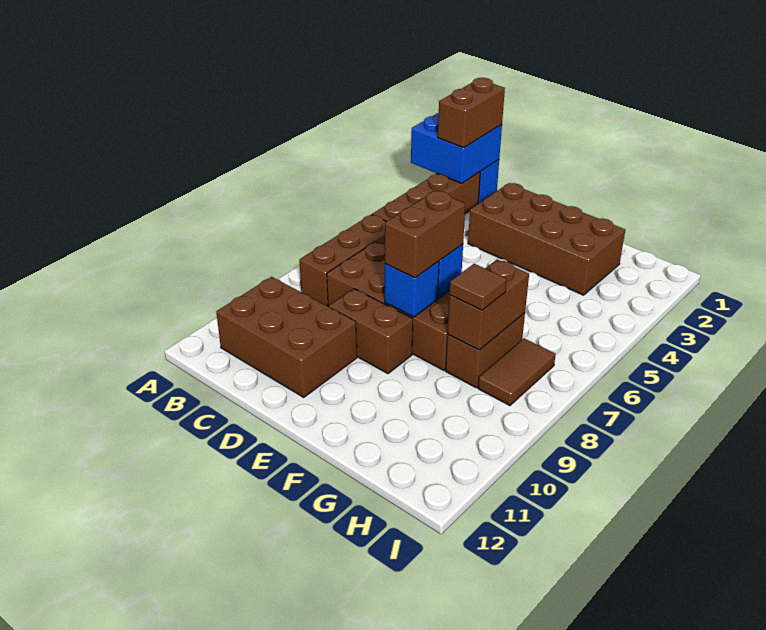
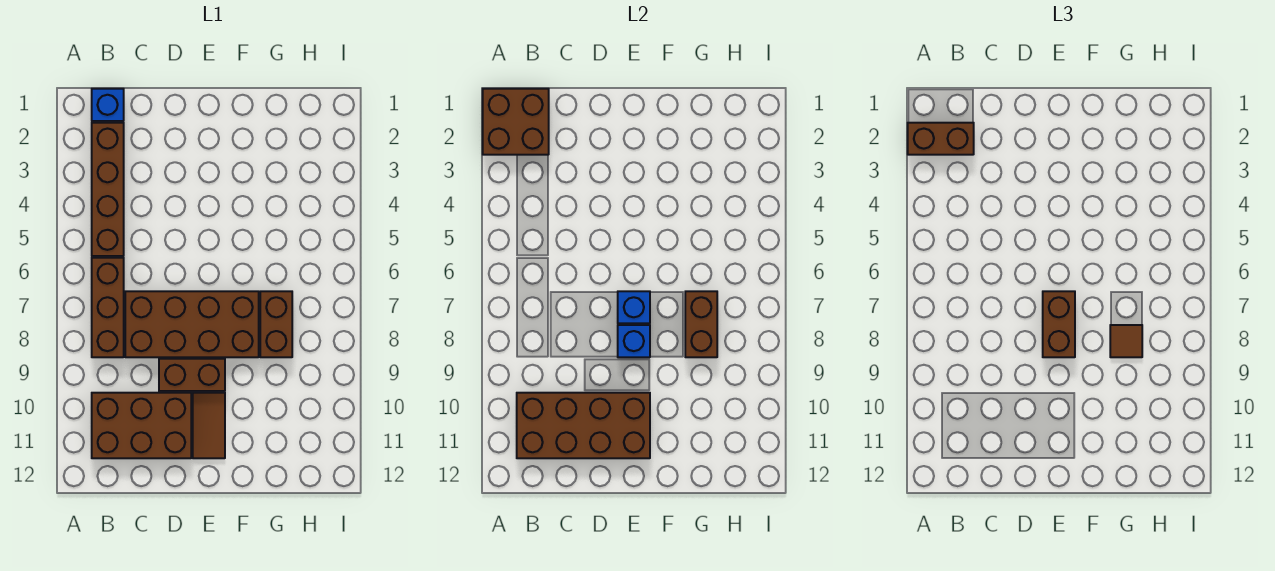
blue brick A1:B2 level 2 -> brown brick A1:B2 level 2
brown brick B1:B2 level 3 -> brown brick A2:B2 level 3
brown brick D2:G3 level 1 -> brown brick B10:E11 level 2
brown tile H7:H8 level 1 -> brown tile E10:E11 level 1

